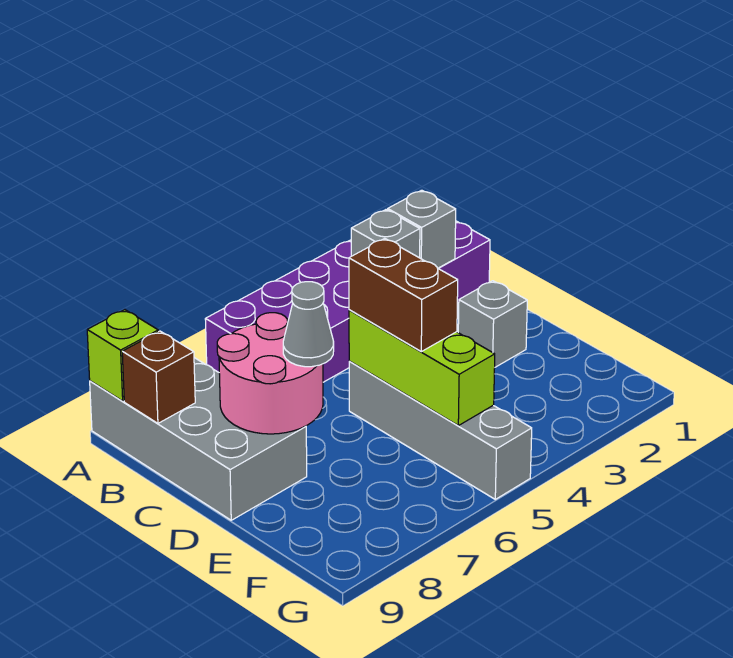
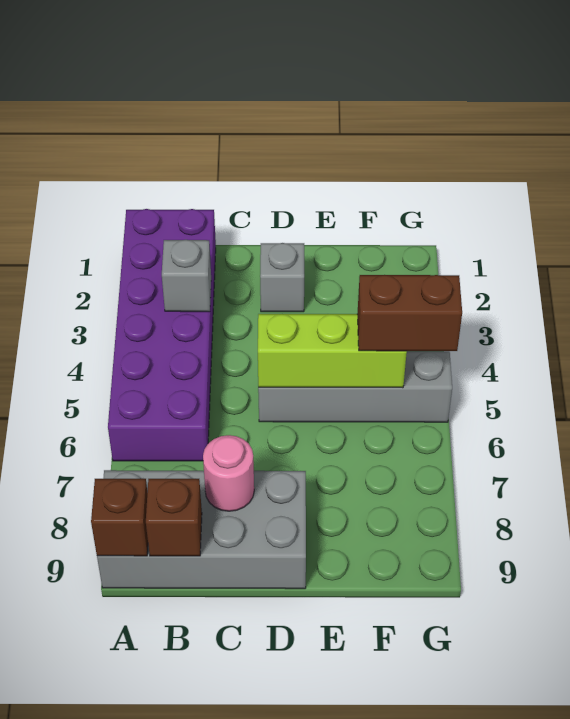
lime brick A9 level 2 -> brown brick A9 level 2
grey brick B2 level 2 -> none
pink round brick C7:D8 level 2 -> pink round brick C8 level 2
brown brick D5:E5 level 3 -> brown brick F5:G5 level 3
grey cone D7 level 3 -> none

